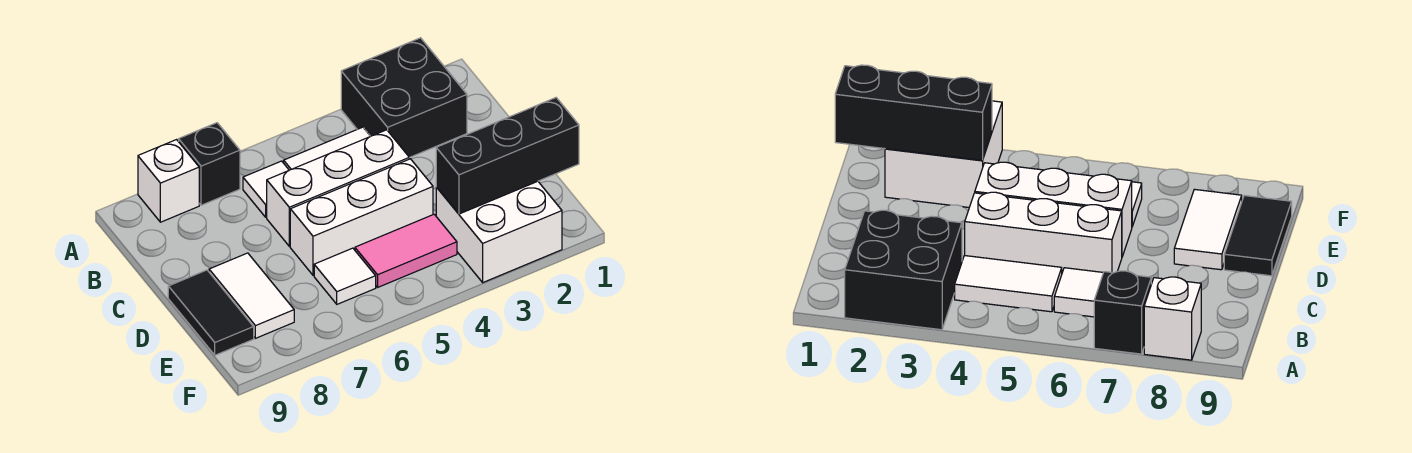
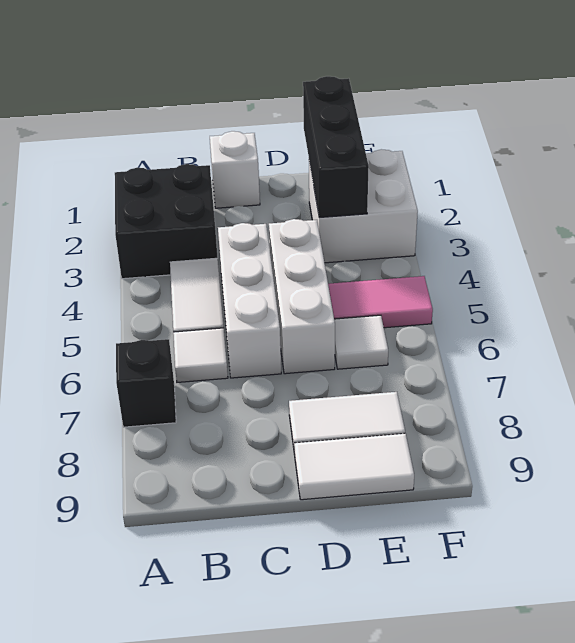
white brick A8 level 1 -> white brick C1 level 1
black tile D9:E9 level 1 -> white tile D9:E9 level 1
pink tile E4:E5 level 1 -> pink tile E5:F5 level 1

